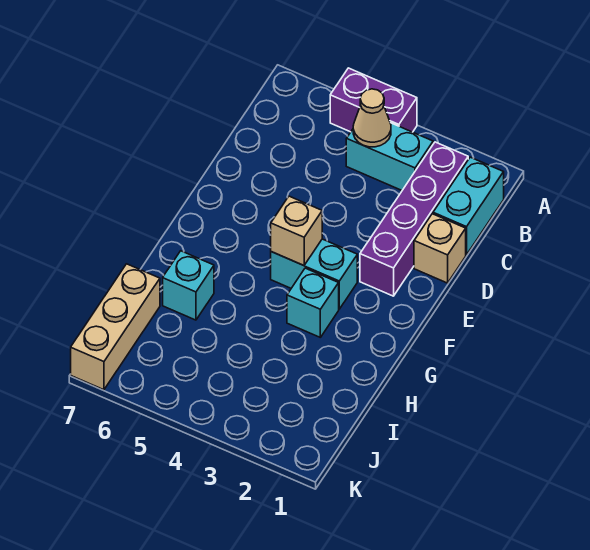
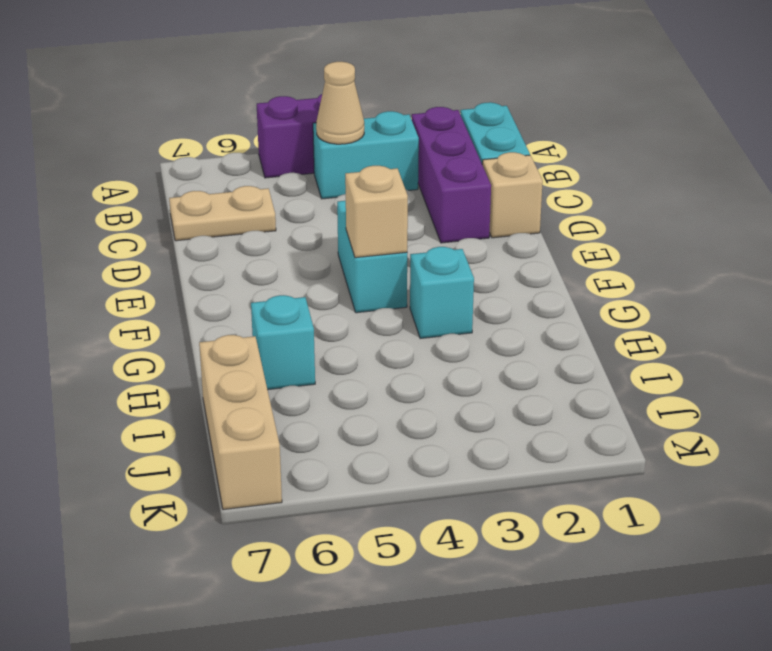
purple brick B2:E2 level 1 -> purple brick B2:D2 level 1
none -> tan plate C6:C7 level 1
cyan brick F3:F4 level 1 -> cyan brick E4:F4 level 1

